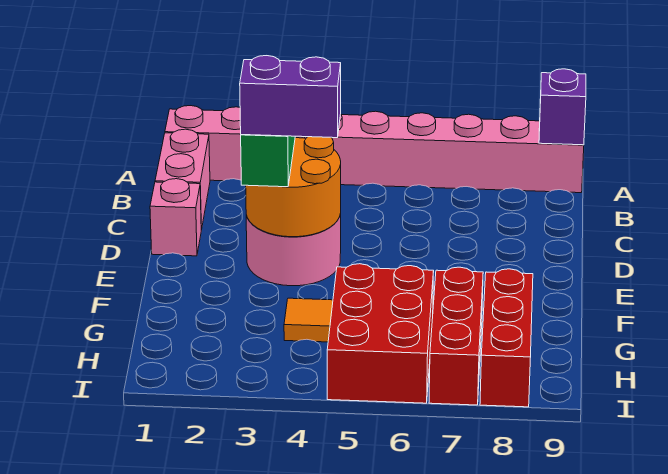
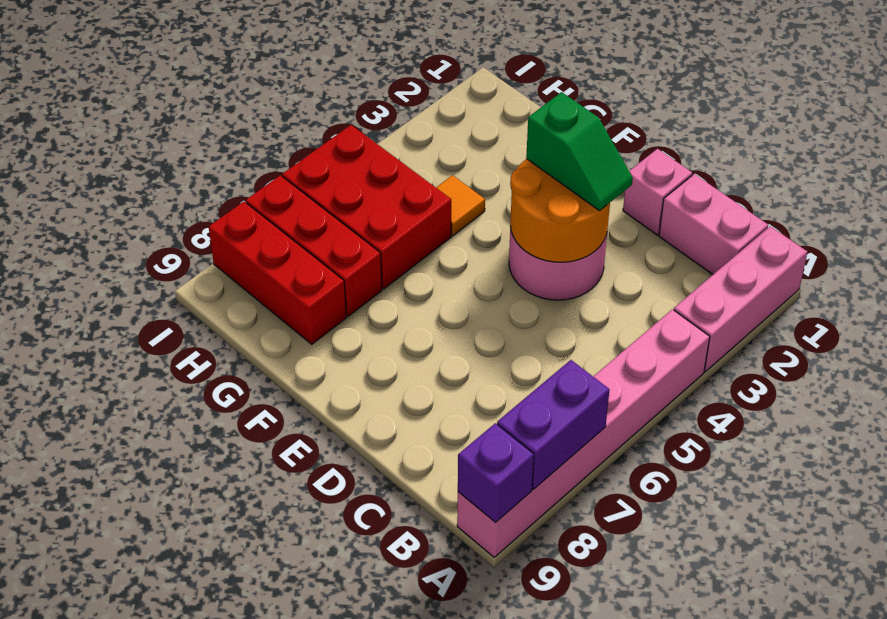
purple brick E3:E4 level 4 -> purple brick A7:A8 level 2

